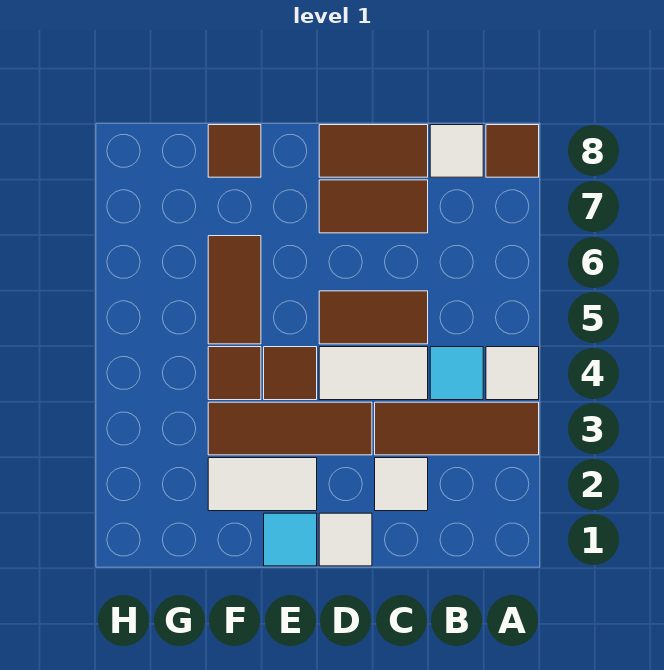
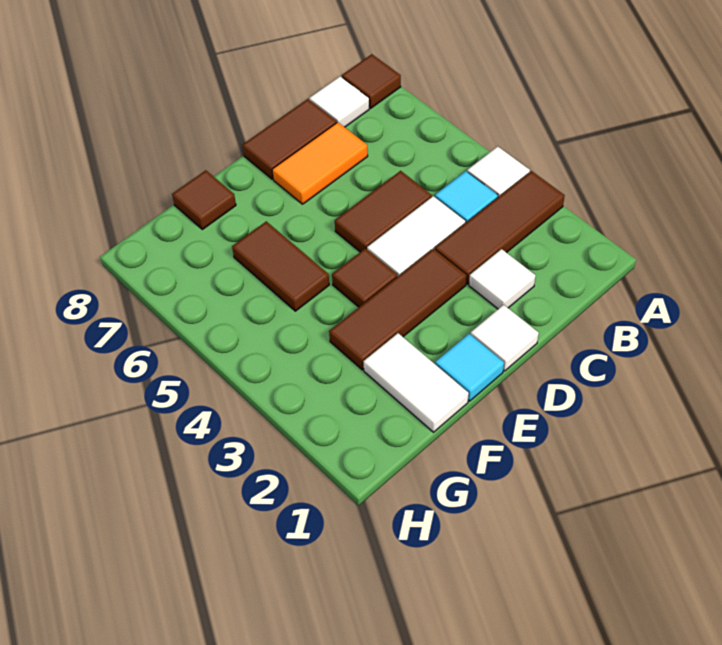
brown tile C7:D7 level 1 -> orange tile C7:D7 level 1
white tile E2:F2 level 1 -> white tile F1:F2 level 1
brown tile F4 level 1 -> none

